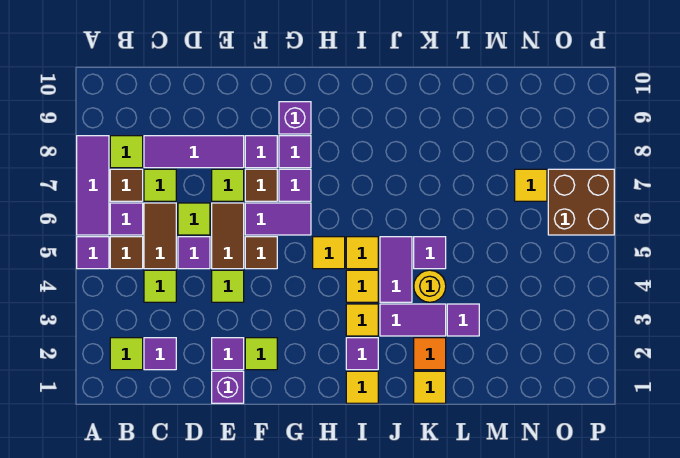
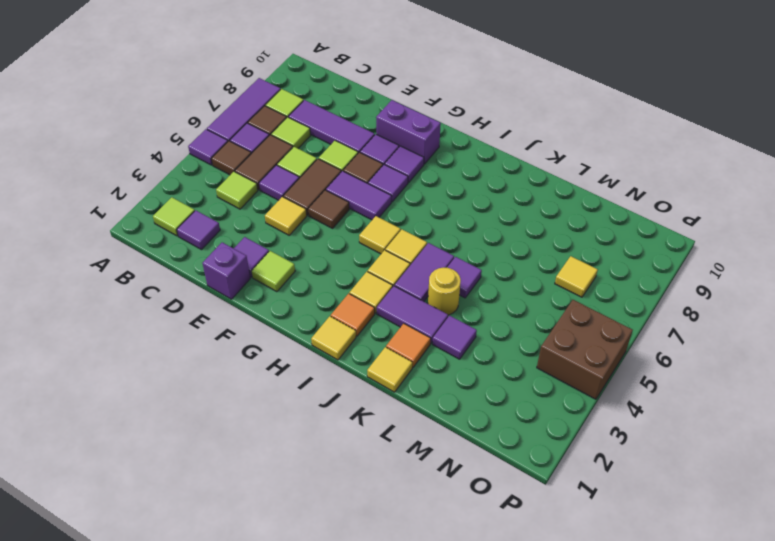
lime tile E4 level 1 -> yellow tile E4 level 1
purple brick G9 level 1 -> purple brick F9:G9 level 1
purple tile I2 level 1 -> orange tile I2 level 1
brown brick O6:P7 level 1 -> brown brick O4:P5 level 1

